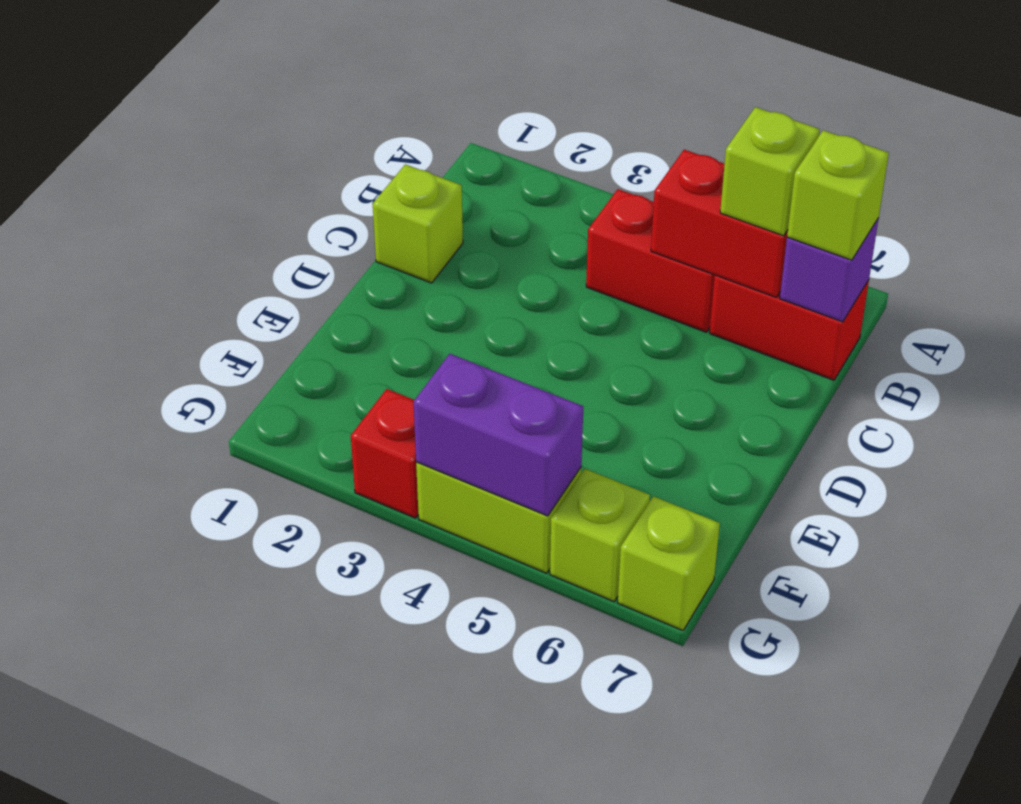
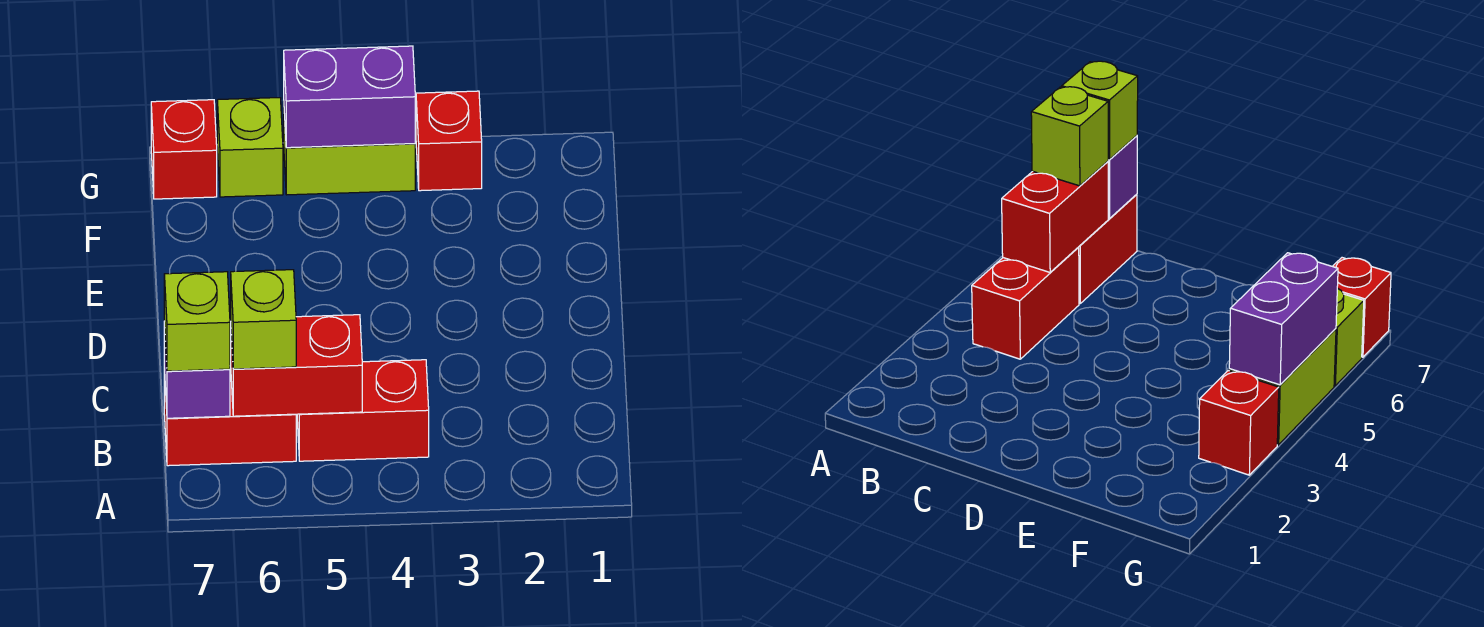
lime brick C1 level 1 -> none
lime brick G7 level 1 -> red brick G7 level 1

